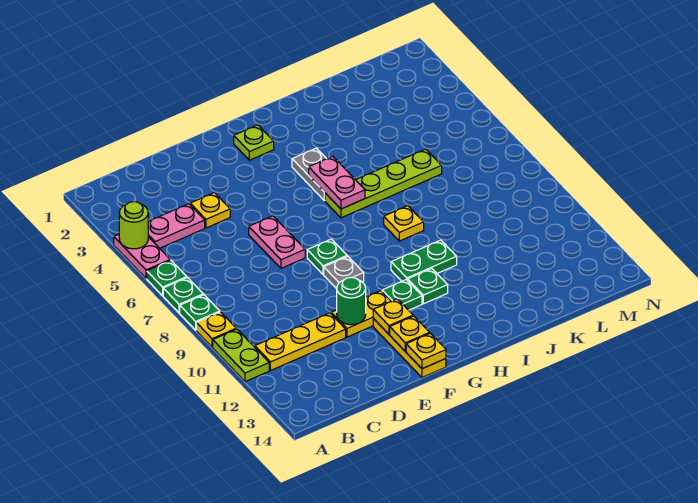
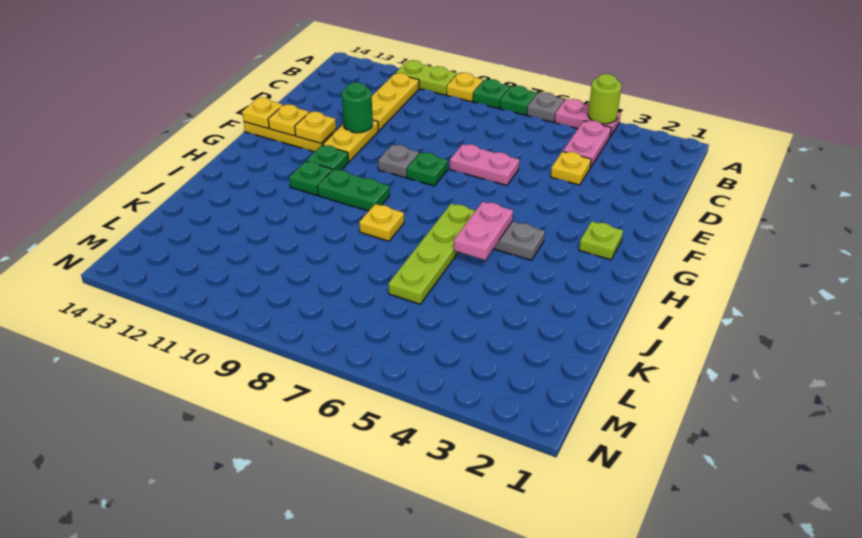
green plate A6 level 1 -> grey plate A6 level 1
pink plate H5:H6 level 2 -> pink plate H5:I5 level 2
green plate H10:I10 level 1 -> green plate H9:H10 level 1

